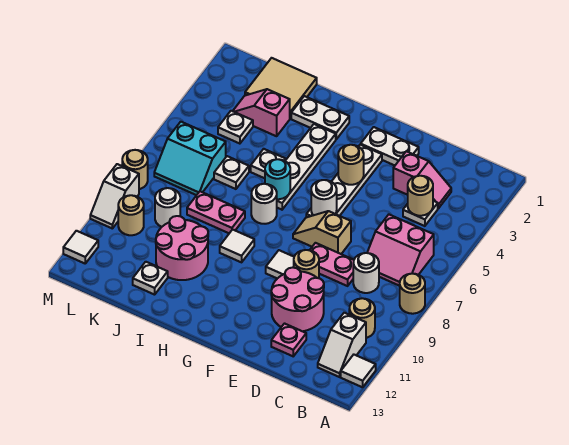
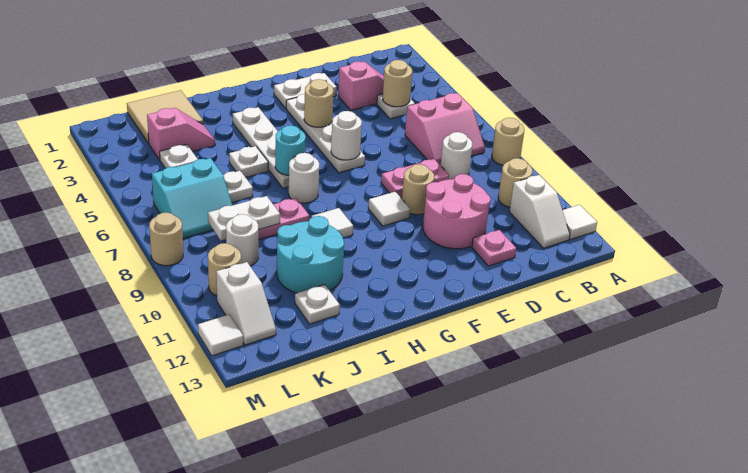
tan slope E7:F7 level 1 top E -> none
white plate H2:I2 level 1 -> white plate J8:K8 level 2
pink round brick I10:J11 level 1 -> cyan round brick I10:J11 level 1
pink slope J3:K3 level 1 top J -> pink slope J3:K3 level 1 top K
white slope M9:M10 level 1 top 9 -> white slope L11:L12 level 1 top 11

